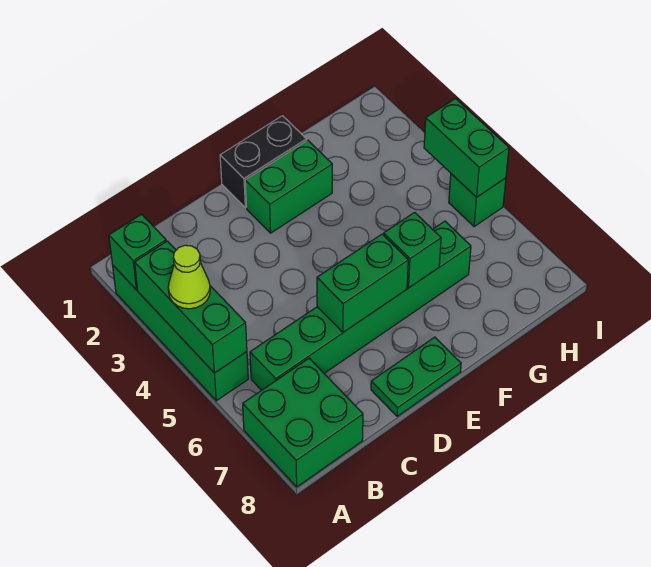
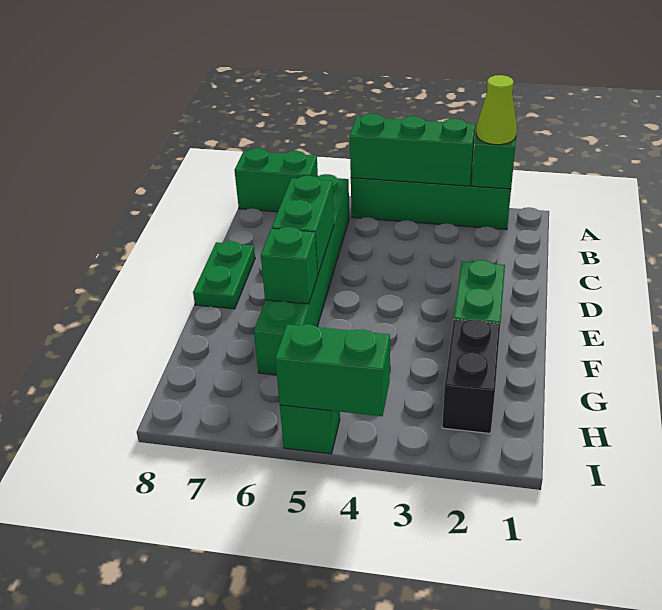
lime cone A4 level 3 -> lime cone A2 level 3
green brick A7:B8 level 1 -> green brick A7:A8 level 1
black brick E1:F1 level 1 -> black brick G2:H2 level 1

